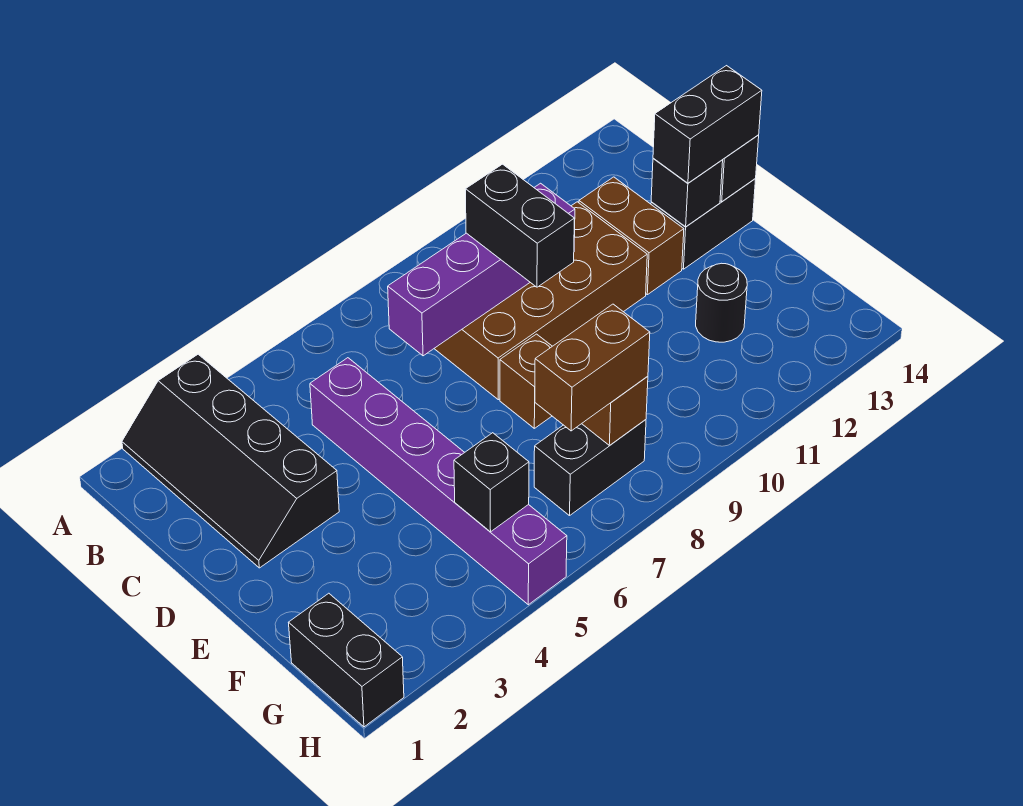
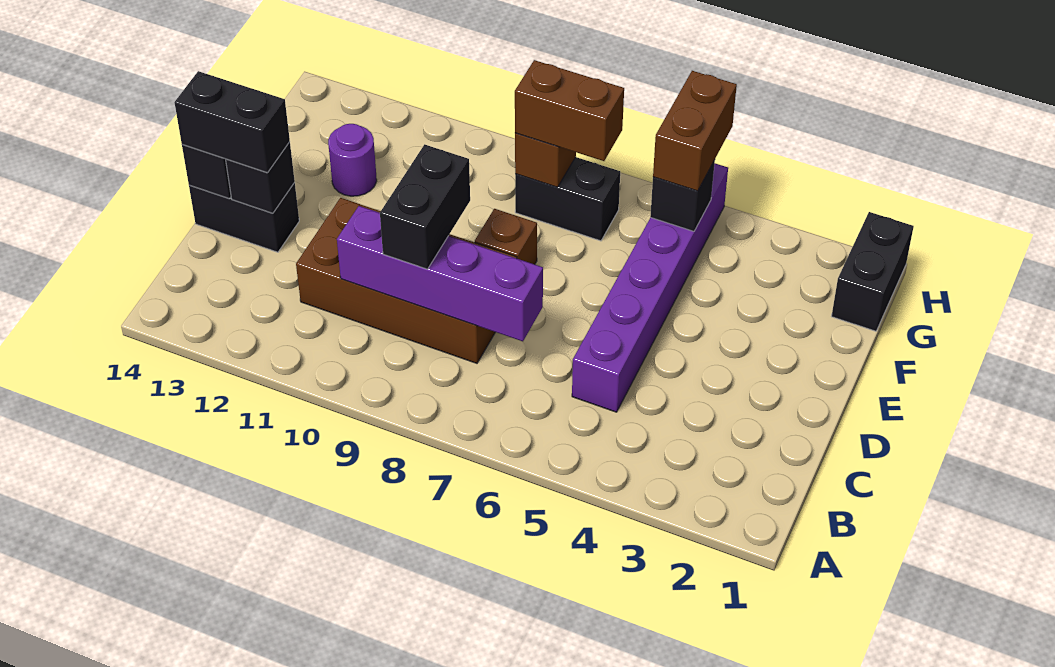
black slope A2:D3 level 1 top 3 -> none
brown brick C12:D12 level 1 -> brown brick G5:H5 level 3
black round brick F12 level 1 -> purple round brick F12 level 1

